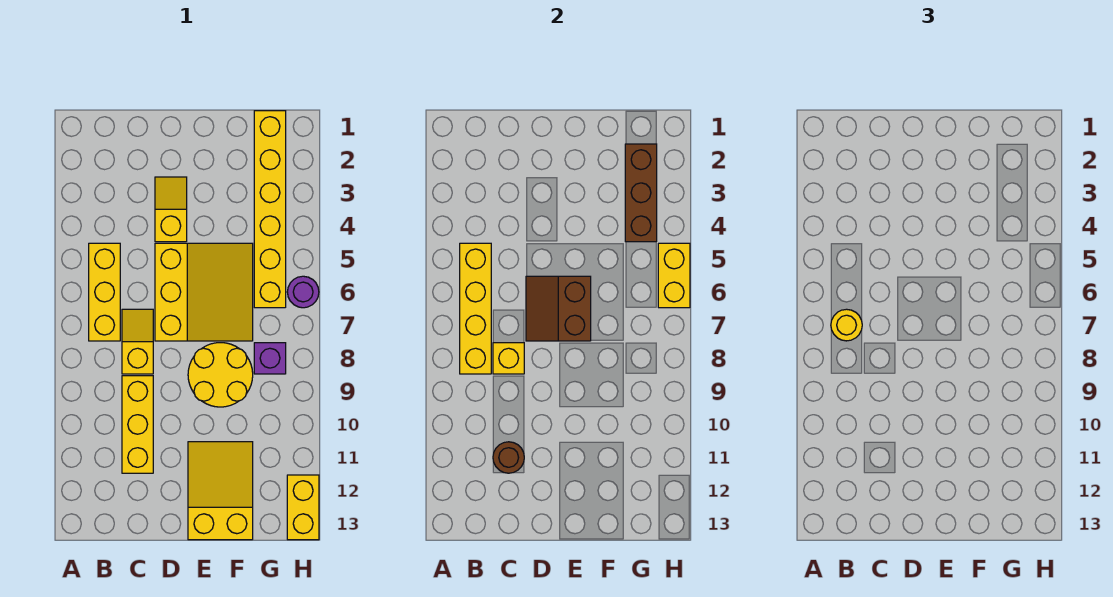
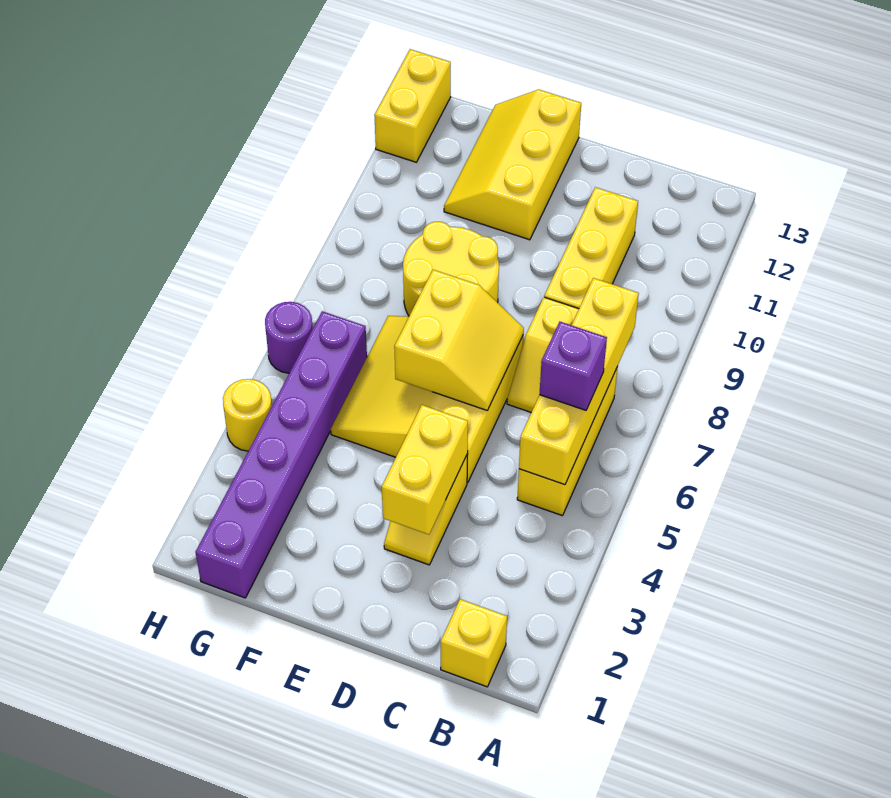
yellow round brick B7 level 3 -> yellow round brick H4 level 1
yellow brick C8 level 2 -> yellow brick B1 level 1
brown round brick C11 level 2 -> none
brown slope D6:E7 level 2 top E -> yellow slope D6:E7 level 2 top E
yellow slope E11:F13 level 1 top 13 -> yellow slope E11:F13 level 1 top E
yellow brick G1:G6 level 1 -> purple brick G1:G6 level 1
brown brick G2:G4 level 2 -> none
purple brick G8 level 1 -> purple brick B6 level 3
yellow brick H5:H6 level 2 -> yellow brick D3:D4 level 2

